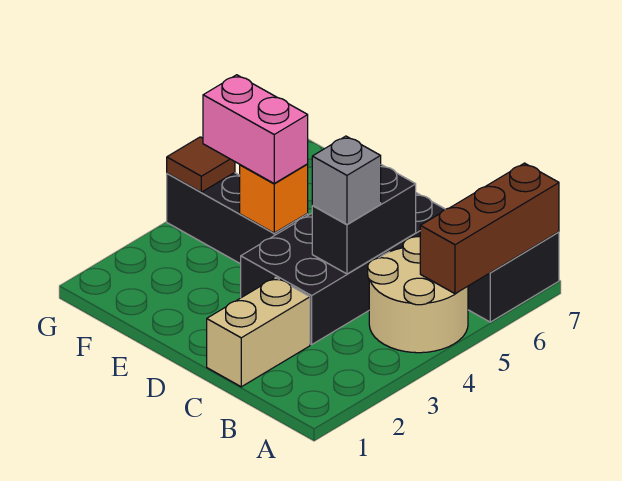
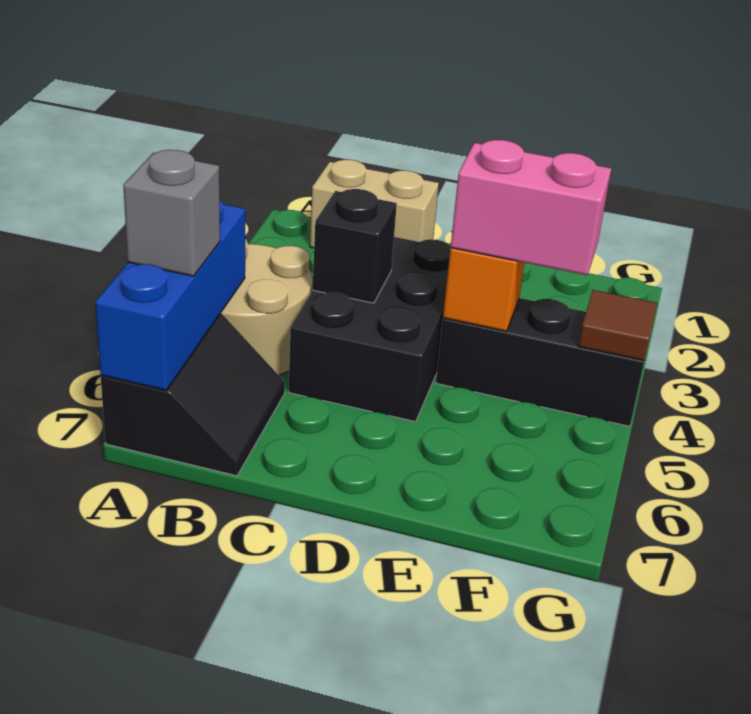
brown brick A5:A7 level 2 -> blue brick A5:A7 level 2
tan brick C1:C2 level 1 -> tan brick B1:C1 level 1
black brick C3:D6 level 1 -> black brick C3:D5 level 1
black brick C4:C5 level 2 -> black brick C4 level 2
grey brick C4 level 3 -> grey brick A6 level 3

